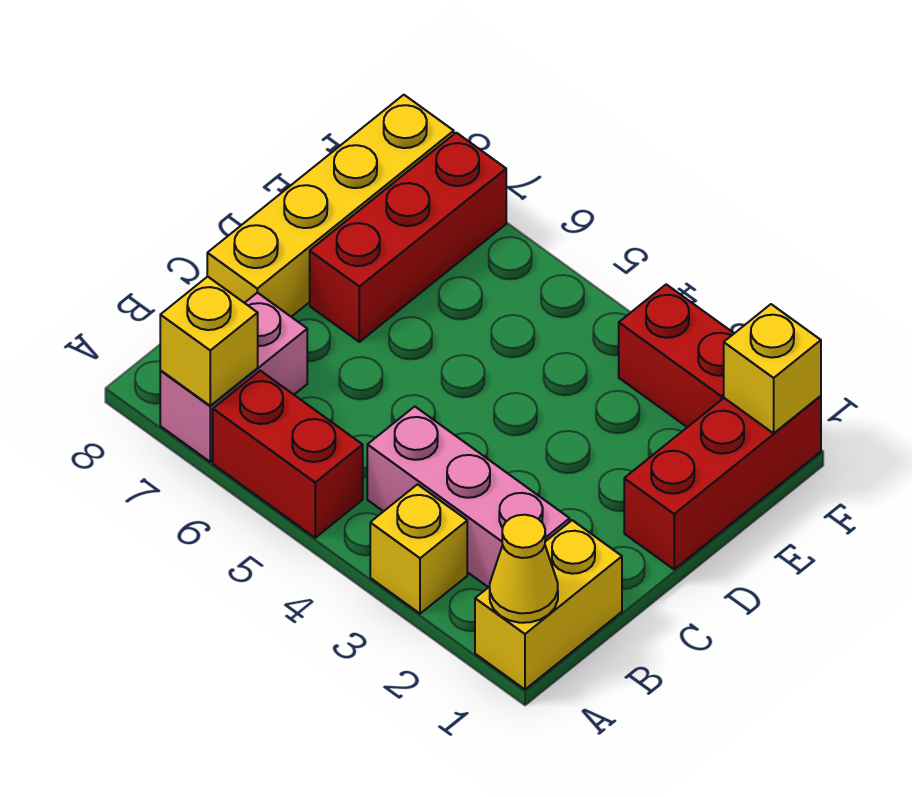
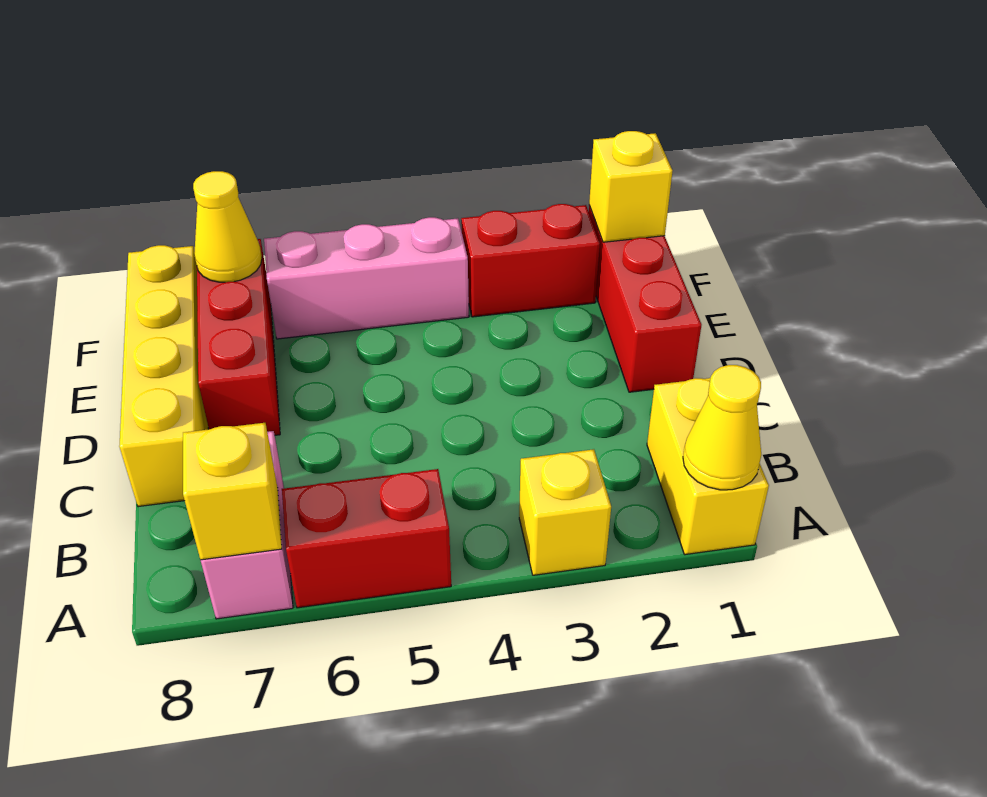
pink brick B2:B4 level 1 -> pink brick F4:F6 level 1
none -> yellow cone F7 level 2

